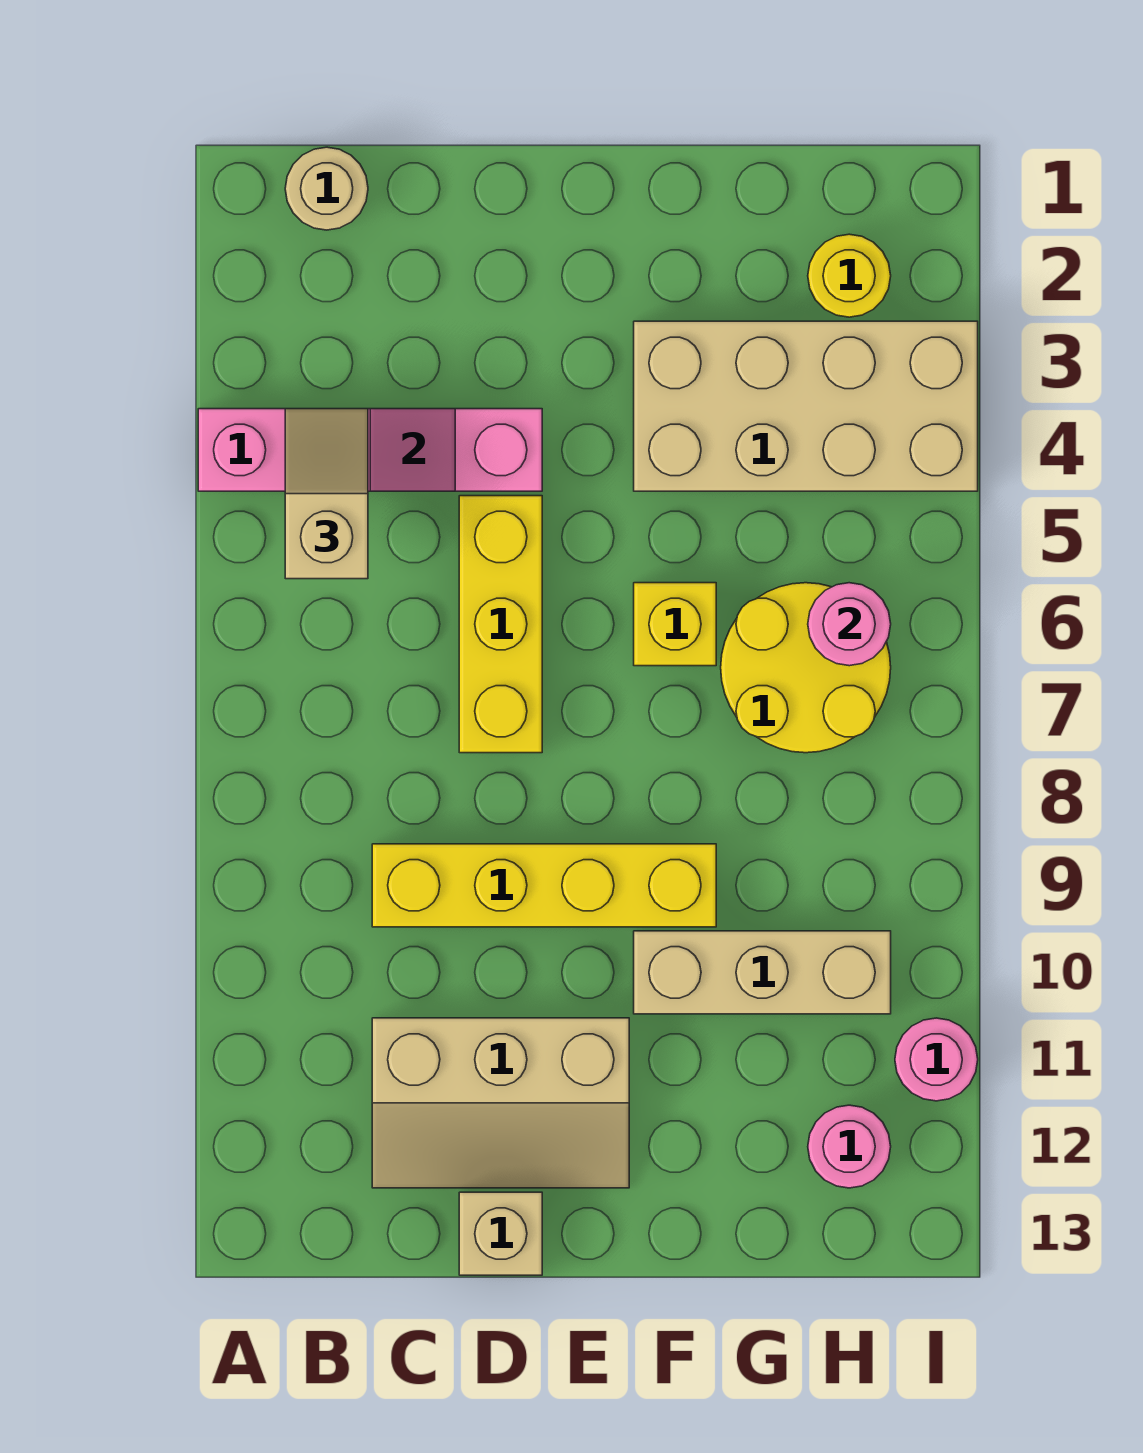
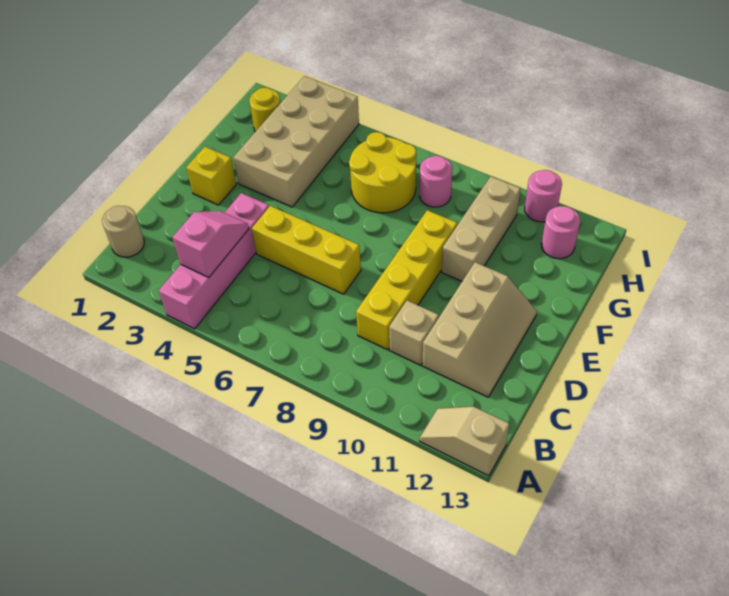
tan slope B4:B5 level 3 top 5 -> tan slope A12:A13 level 1 top 13
tan brick D13 level 1 -> tan brick C10 level 1
yellow brick F6 level 1 -> yellow brick E2 level 1
pink round brick H6 level 2 -> pink round brick H8 level 1

